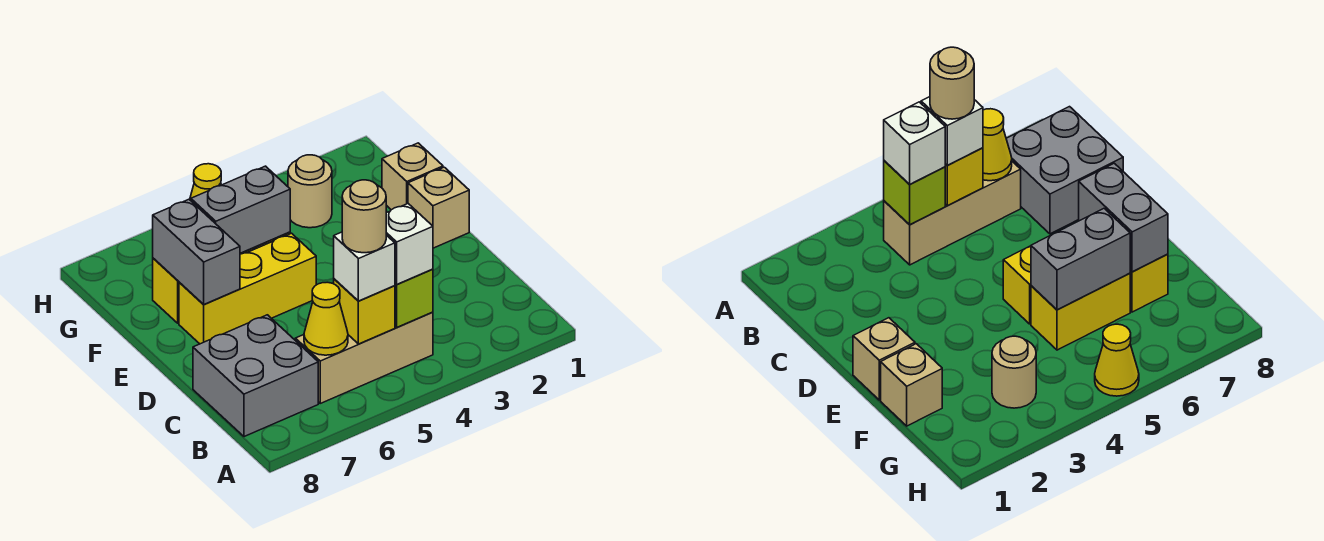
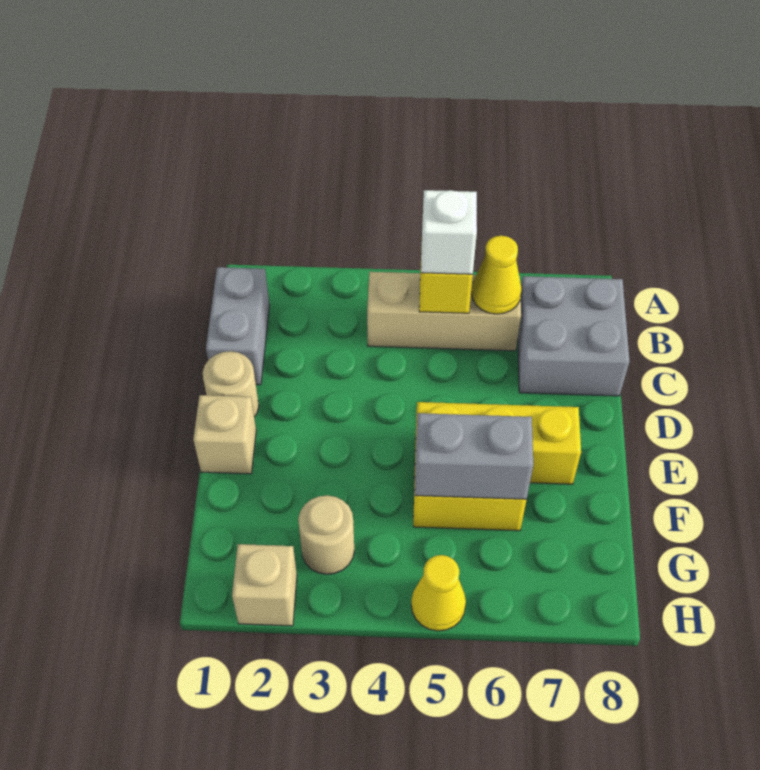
lime brick B4 level 2 -> none
white brick B4 level 3 -> none
tan round brick B5 level 4 -> tan round brick D1 level 1
grey brick E7:F7 level 2 -> grey brick B1:C1 level 1
tan brick F1 level 1 -> tan brick H2 level 1
yellow brick F7 level 1 -> none

